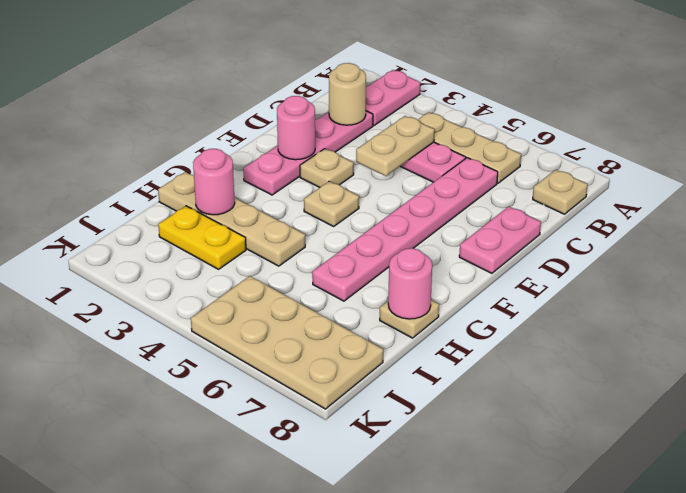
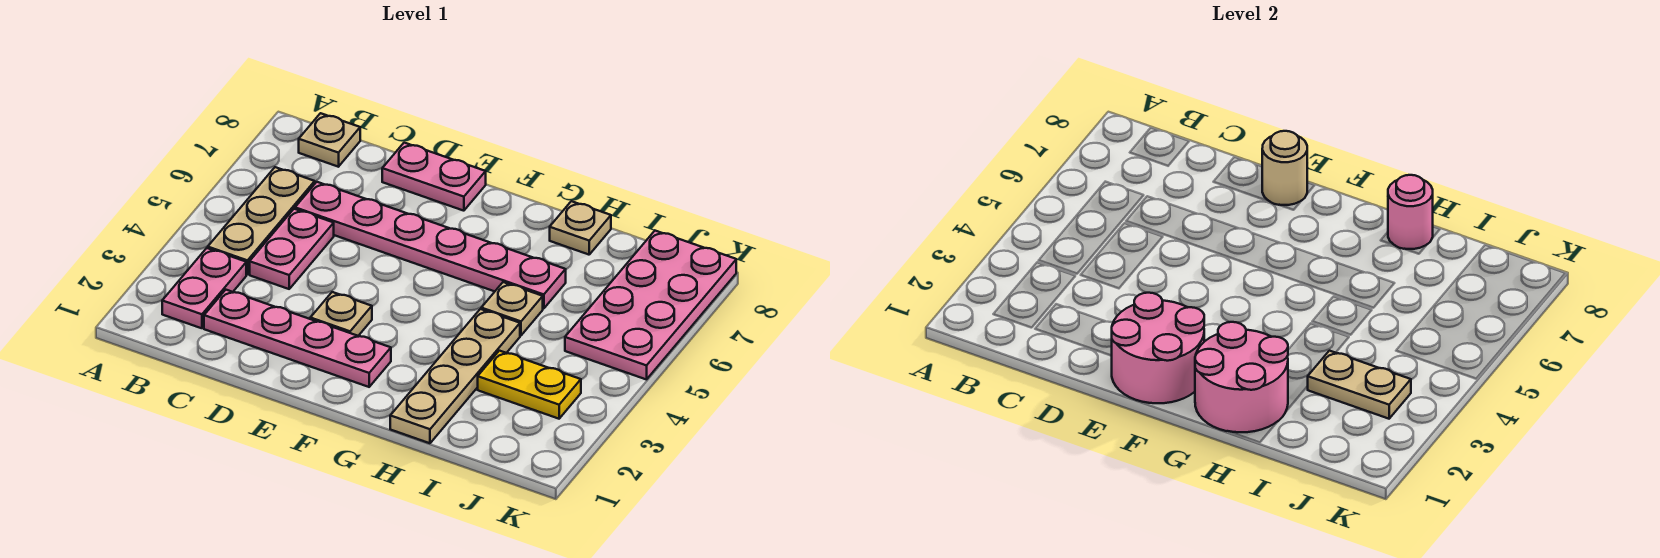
pink plate A2:B2 level 1 -> pink plate B2:B3 level 1
tan round brick C2 level 2 -> tan round brick E8 level 2
tan plate C4:D4 level 2 -> tan plate I3:J3 level 2
pink round brick E2 level 2 -> pink round brick E1:F2 level 2
tan plate F4 level 1 -> tan plate H5 level 1
pink round brick H2 level 2 -> pink round brick G1:H2 level 2
yellow plate I2:I3 level 1 -> yellow plate I3:J3 level 1
tan plate J5:K8 level 1 -> pink plate J5:K8 level 1

